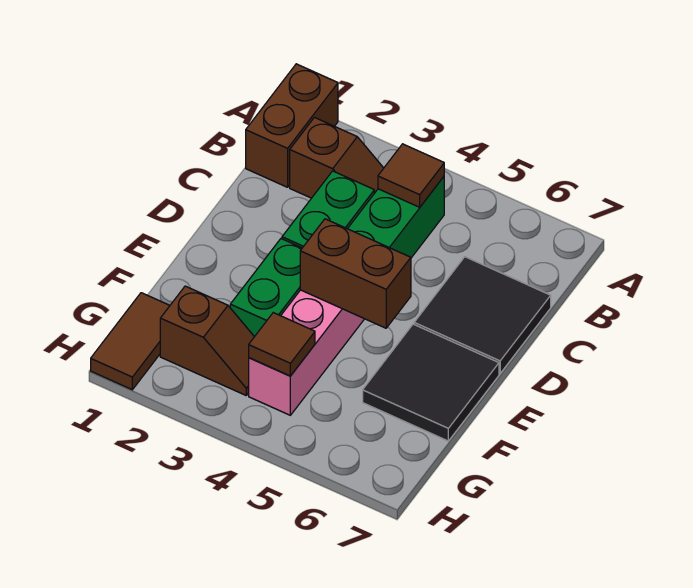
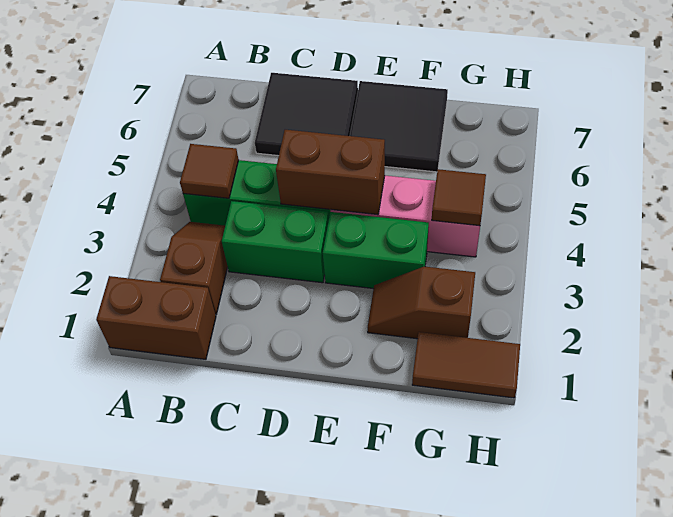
brown brick E4:E5 level 2 -> brown brick D4:E4 level 2
brown slope G2:G3 level 1 top 2 -> brown slope F2:G2 level 1 top G

